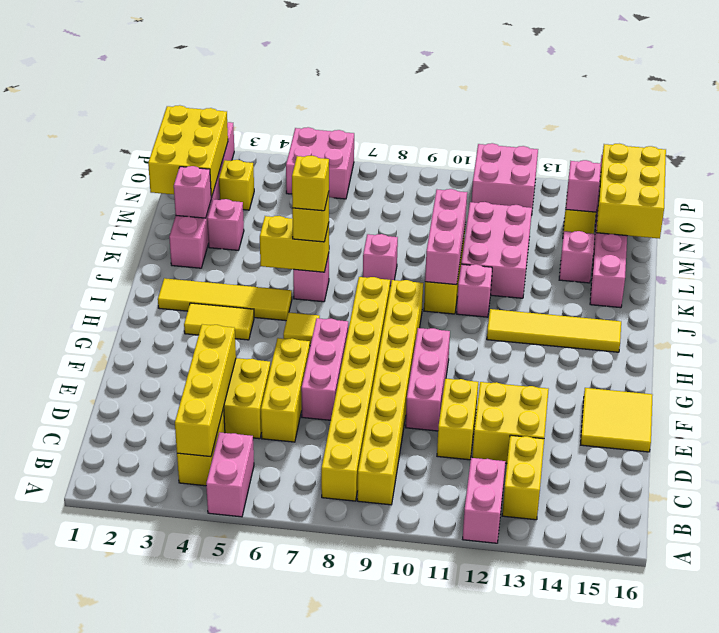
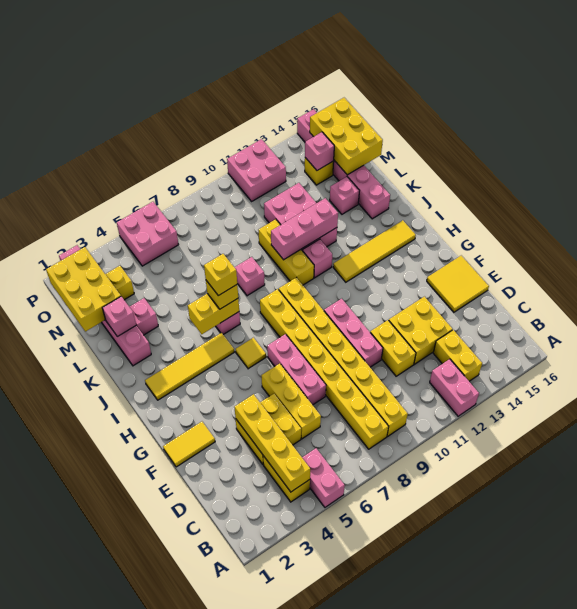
yellow tile H3:H4 level 1 -> yellow tile F1:F2 level 1
pink brick J10:L10 level 2 -> pink brick K10:K12 level 2

